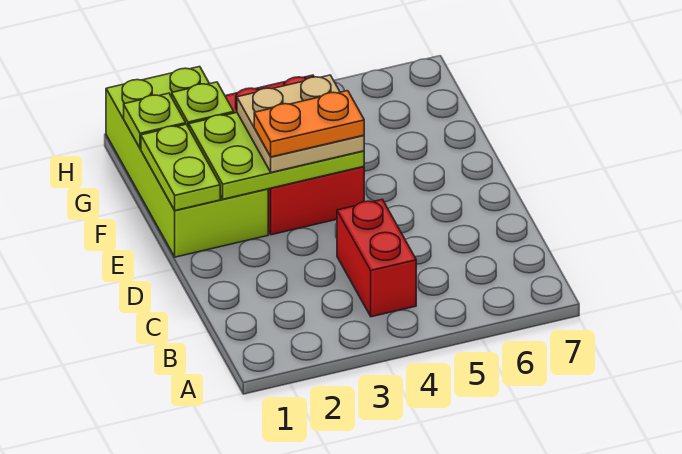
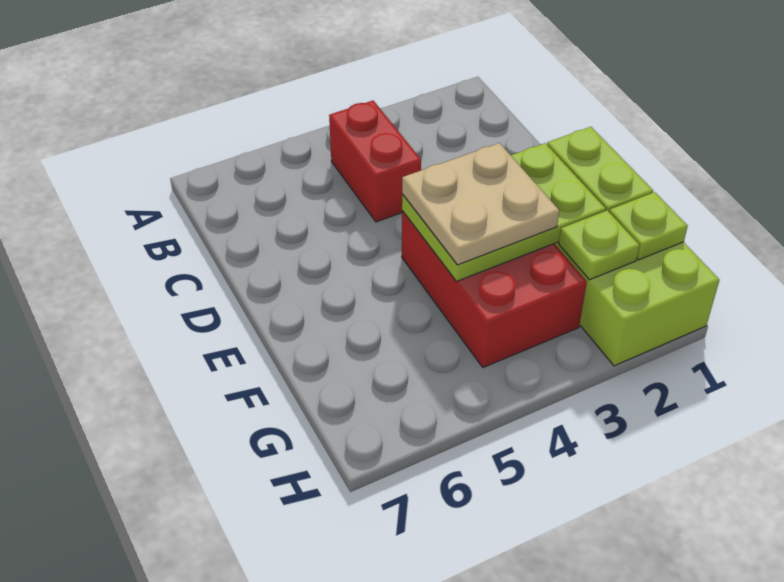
orange plate E3:E4 level 4 -> none

